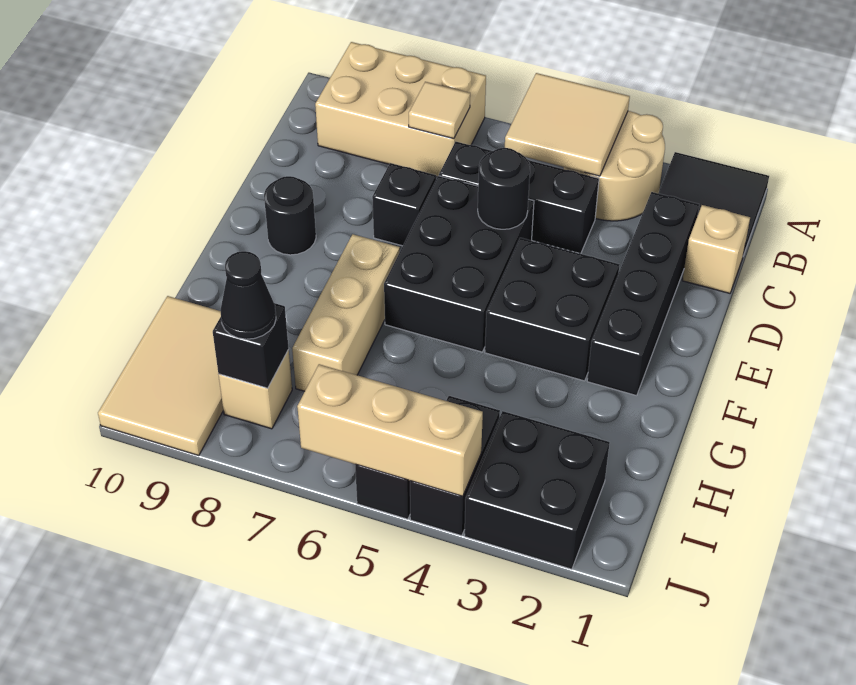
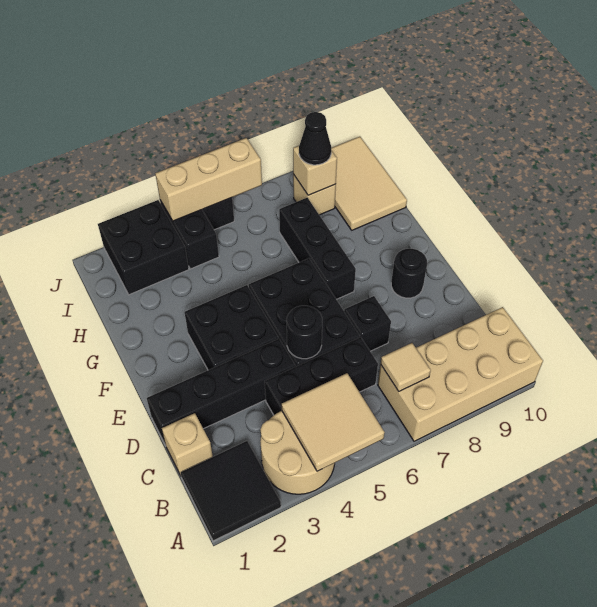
tan brick A7:B9 level 1 -> tan brick A7:B10 level 1
black brick C2:F2 level 1 -> black brick D1:D4 level 1
tan brick F7:H7 level 1 -> black brick F7:H7 level 1
black brick I8 level 2 -> tan brick I8 level 2

